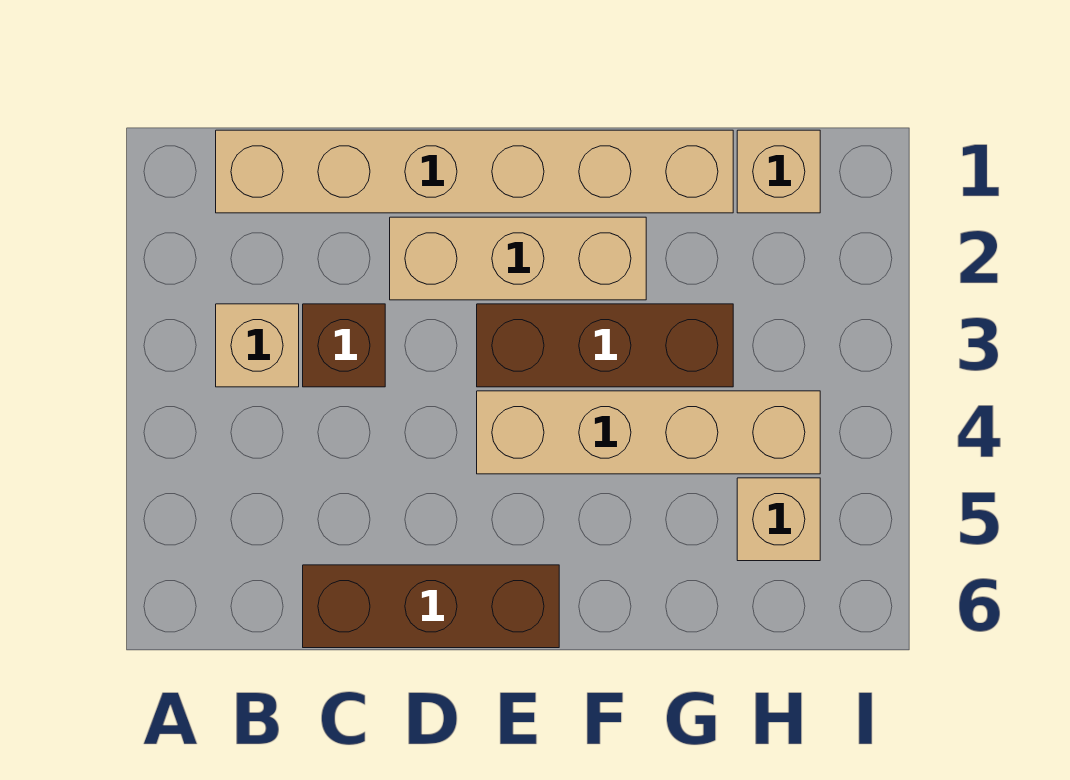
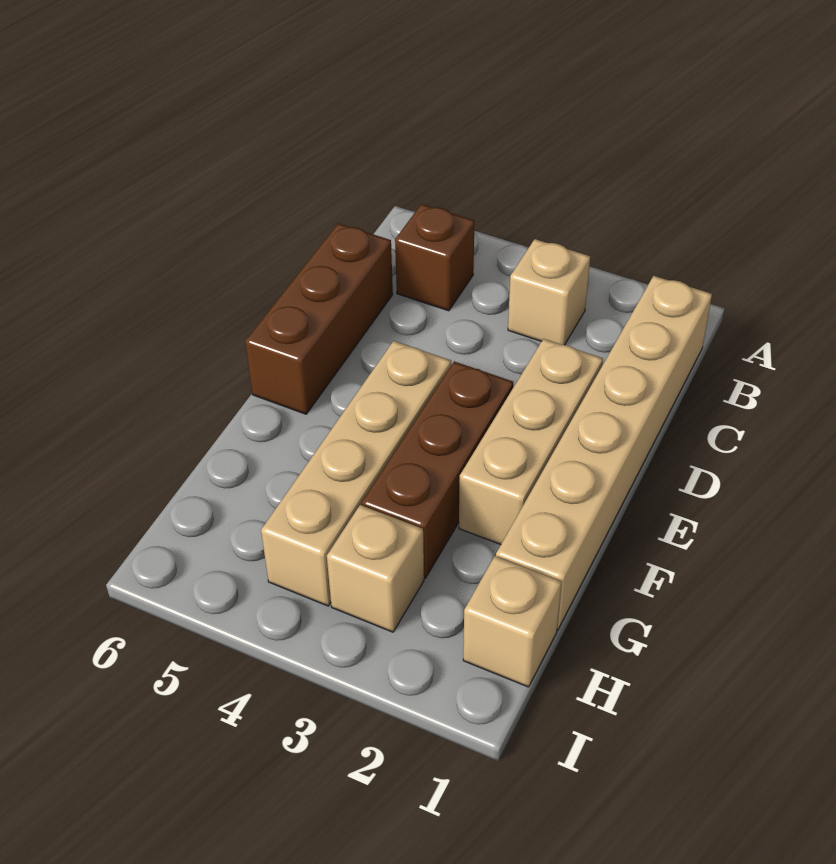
brown brick C3 level 1 -> brown brick B5 level 1
tan brick H5 level 1 -> tan brick H3 level 1

